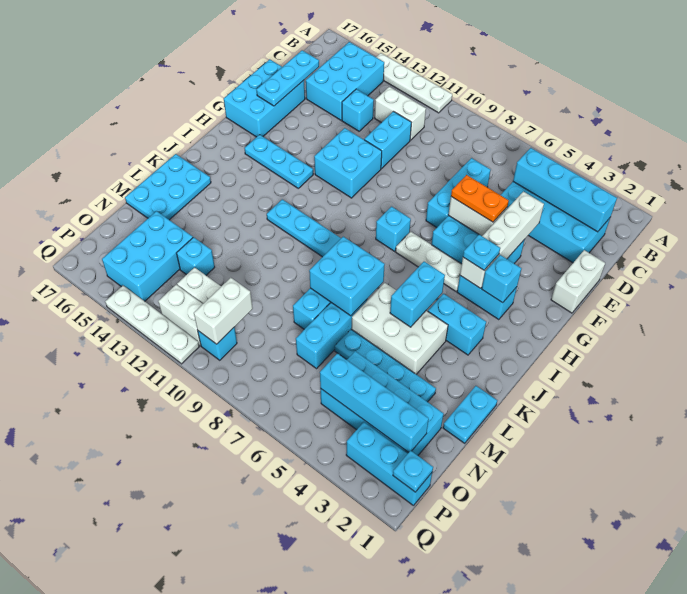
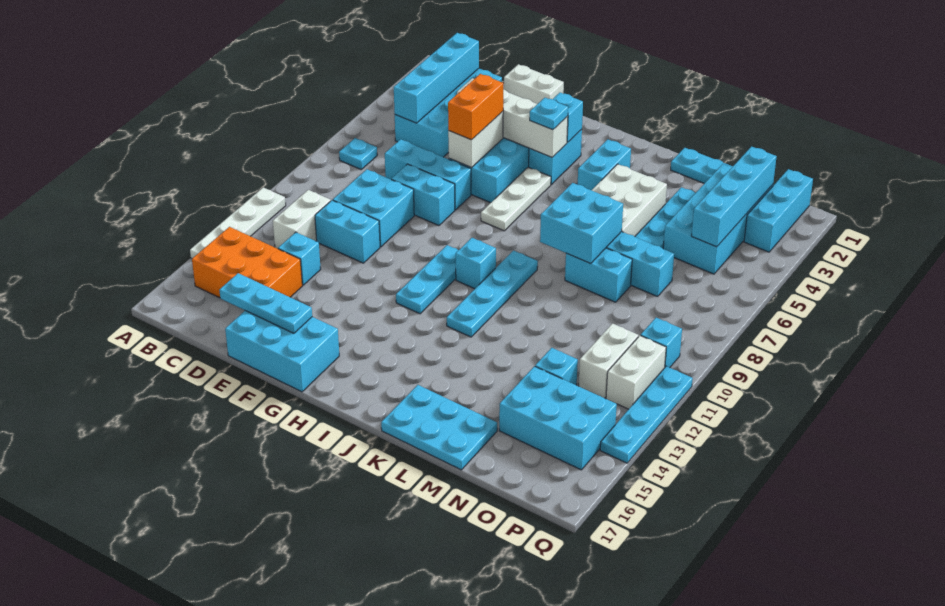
cyan brick B14:D15 level 1 -> orange brick B14:D15 level 1
orange plate F5:F6 level 3 -> orange brick F5:F6 level 3
cyan brick F11:G12 level 1 -> cyan brick D9:E10 level 1
cyan brick H8 level 1 -> cyan brick I10 level 1
cyan plate H13:H15 level 1 -> cyan plate H10:H12 level 1
cyan brick J5:K5 level 2 -> cyan brick E8:F8 level 1
white brick O10:P10 level 2 -> none
cyan plate P1 level 2 -> cyan plate B7 level 1
white plate Q11:Q14 level 1 -> cyan plate Q11:Q14 level 1

